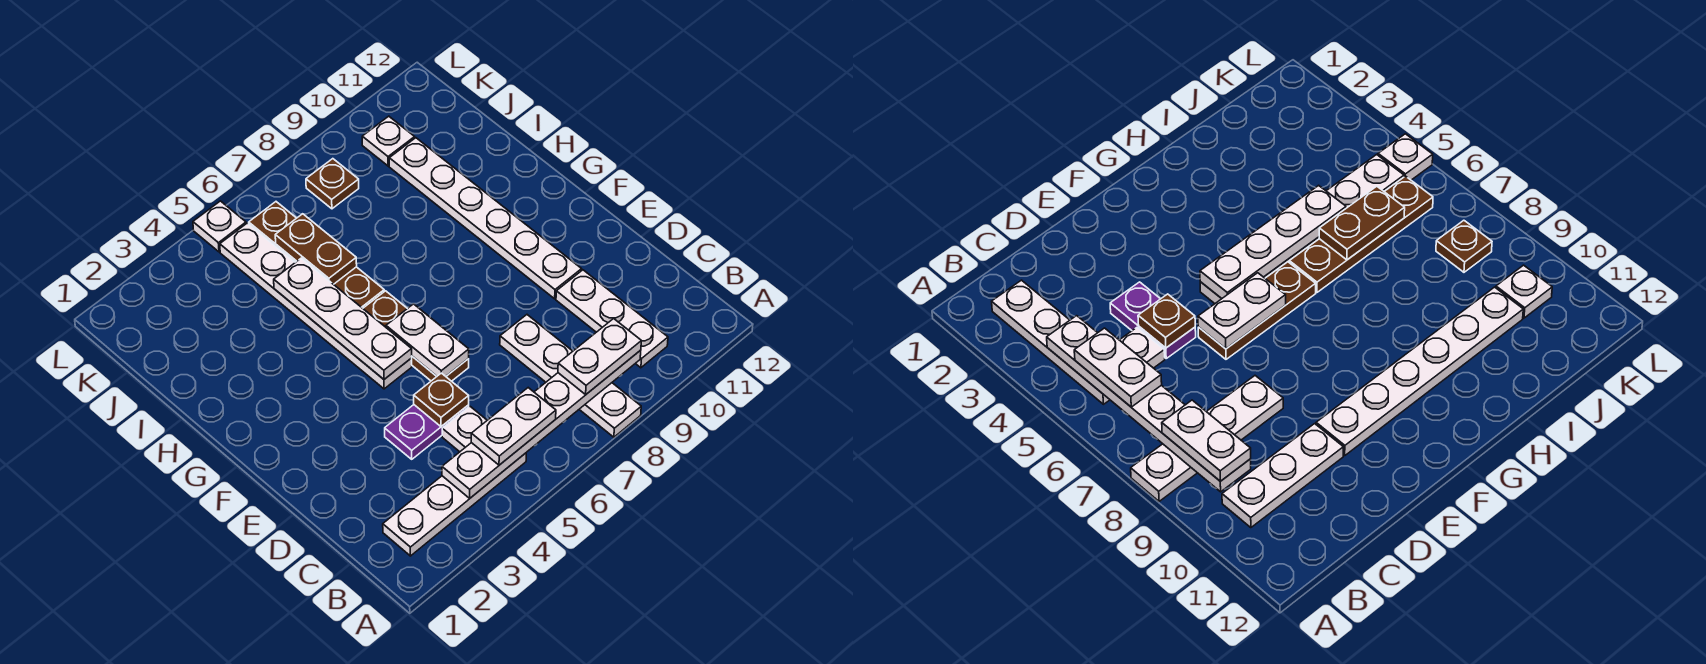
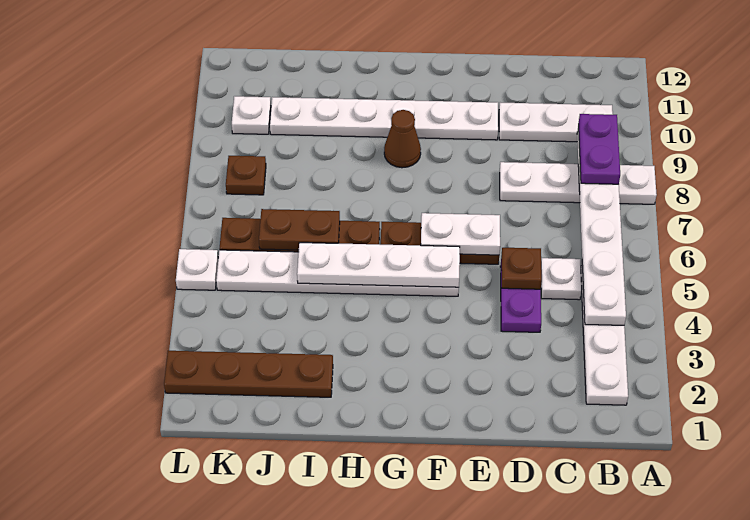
white plate B5:B6 level 3 -> none
white plate B8:B9 level 3 -> purple plate B8:B9 level 3
none -> brown cone G9 level 1
none -> brown plate I2:L2 level 1

